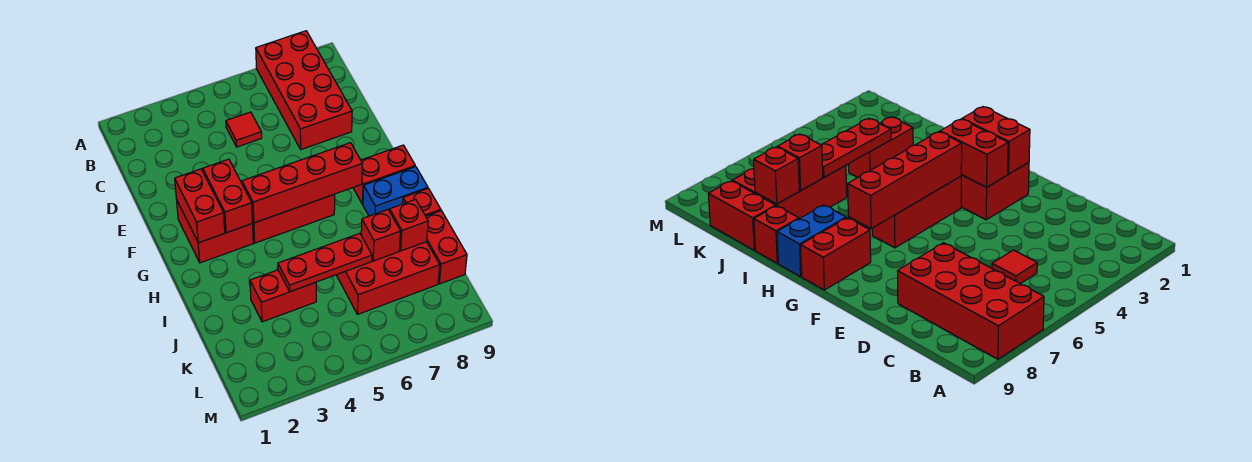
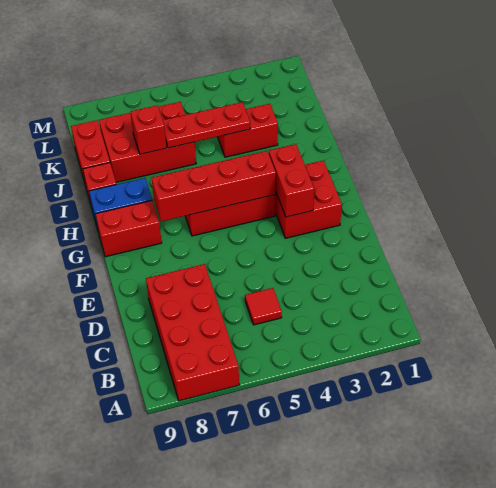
red brick F2:G2 level 2 -> none
red brick J8 level 2 -> none

